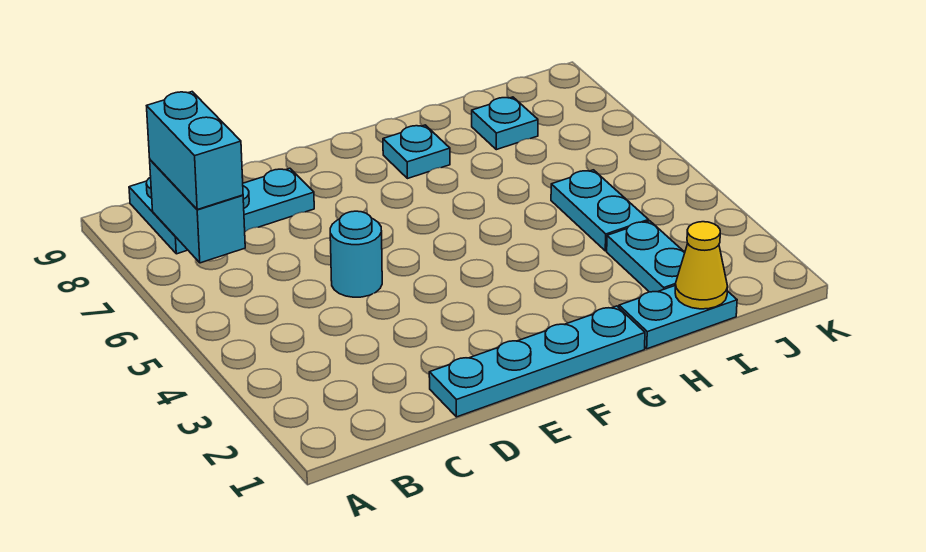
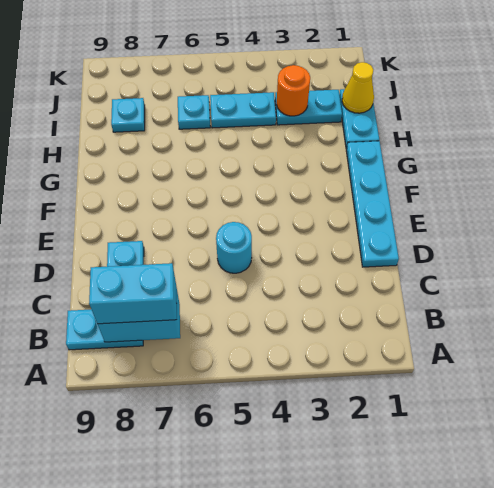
cyan plate G8 level 1 -> cyan plate I6 level 1
none -> orange round brick I3 level 2

